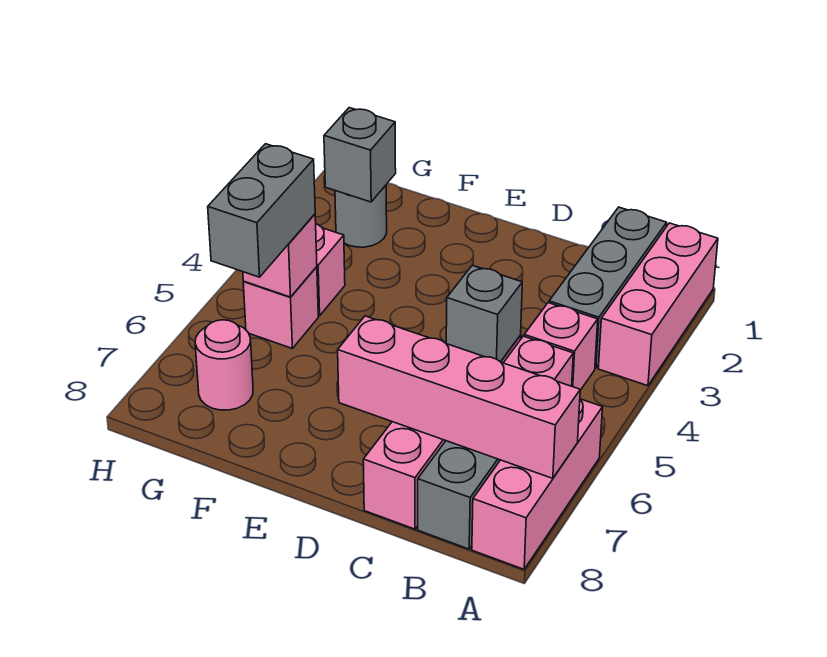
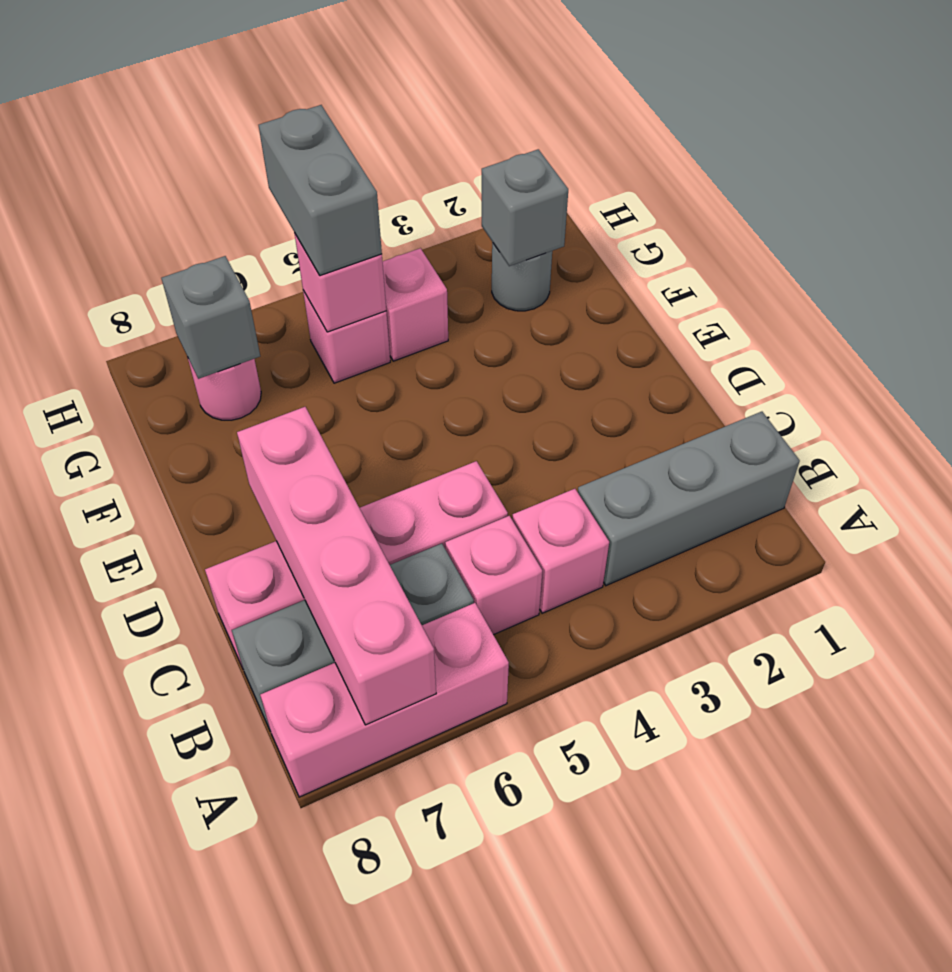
pink brick A1:A3 level 1 -> none
grey brick C5 level 2 -> grey brick G7 level 2
grey brick G5:G6 level 3 -> grey brick G5:H5 level 3

